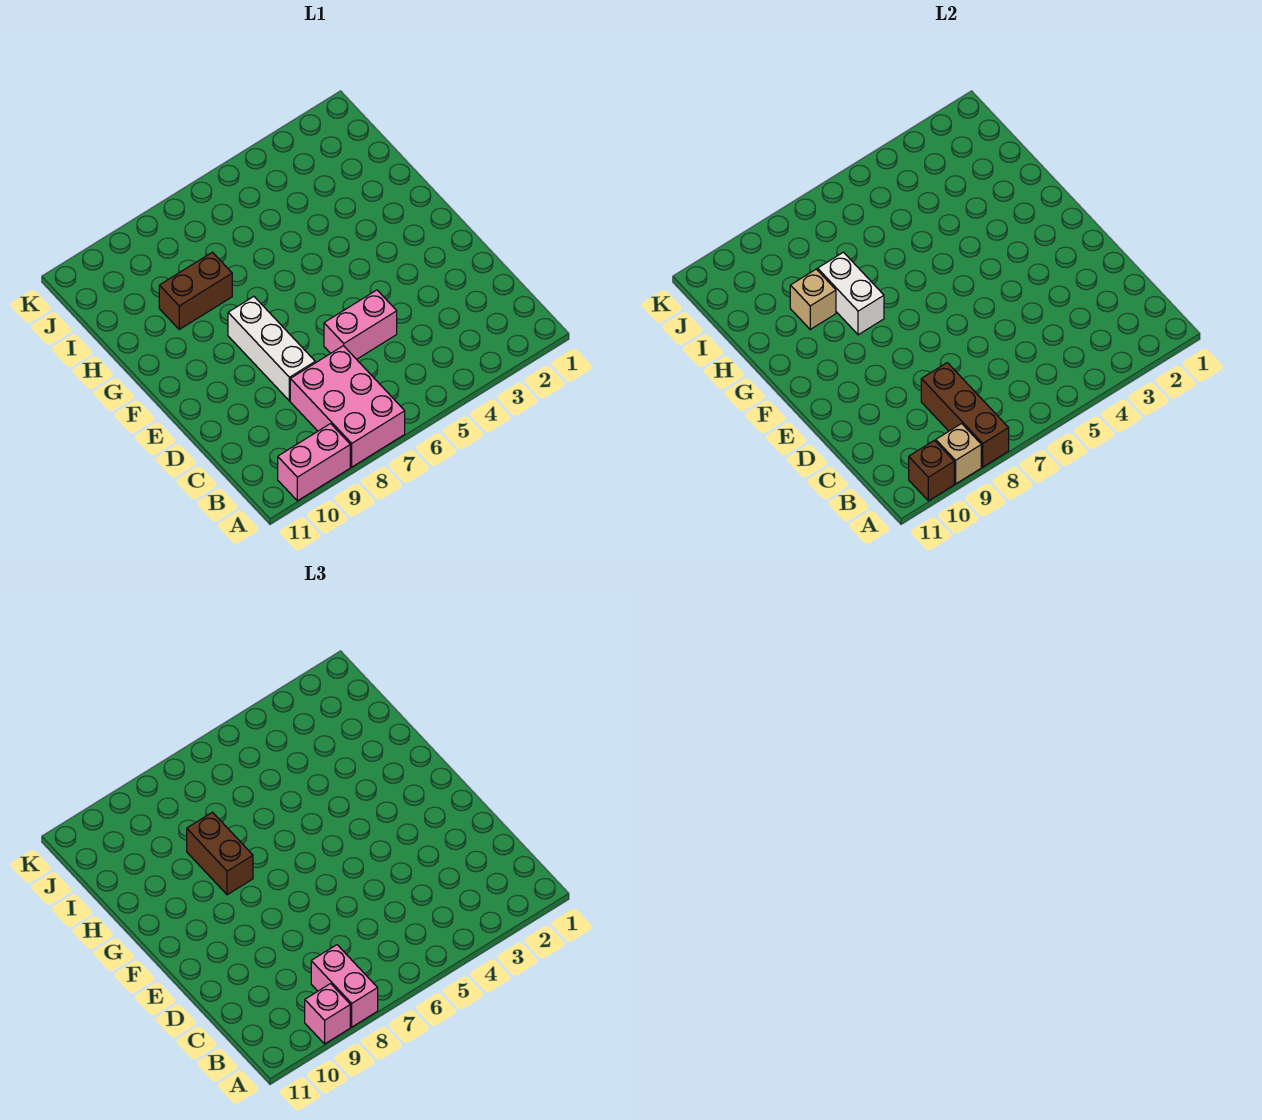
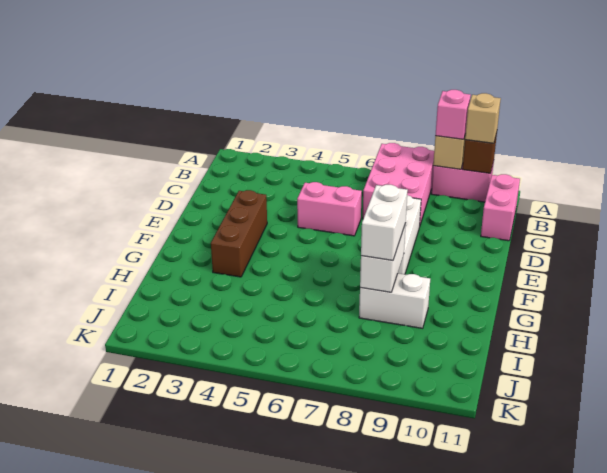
brown brick A8:C8 level 2 -> brown brick E3:G3 level 1
pink brick A8:B8 level 3 -> pink brick B11:C11 level 1
brown brick G8:H8 level 3 -> white brick G8:H8 level 3
brown brick H8:H9 level 1 -> white brick H8:H9 level 1
tan brick H9 level 2 -> tan brick A10 level 3

